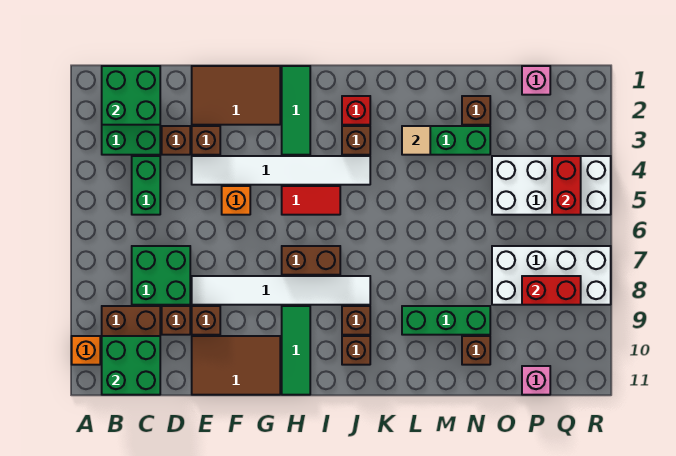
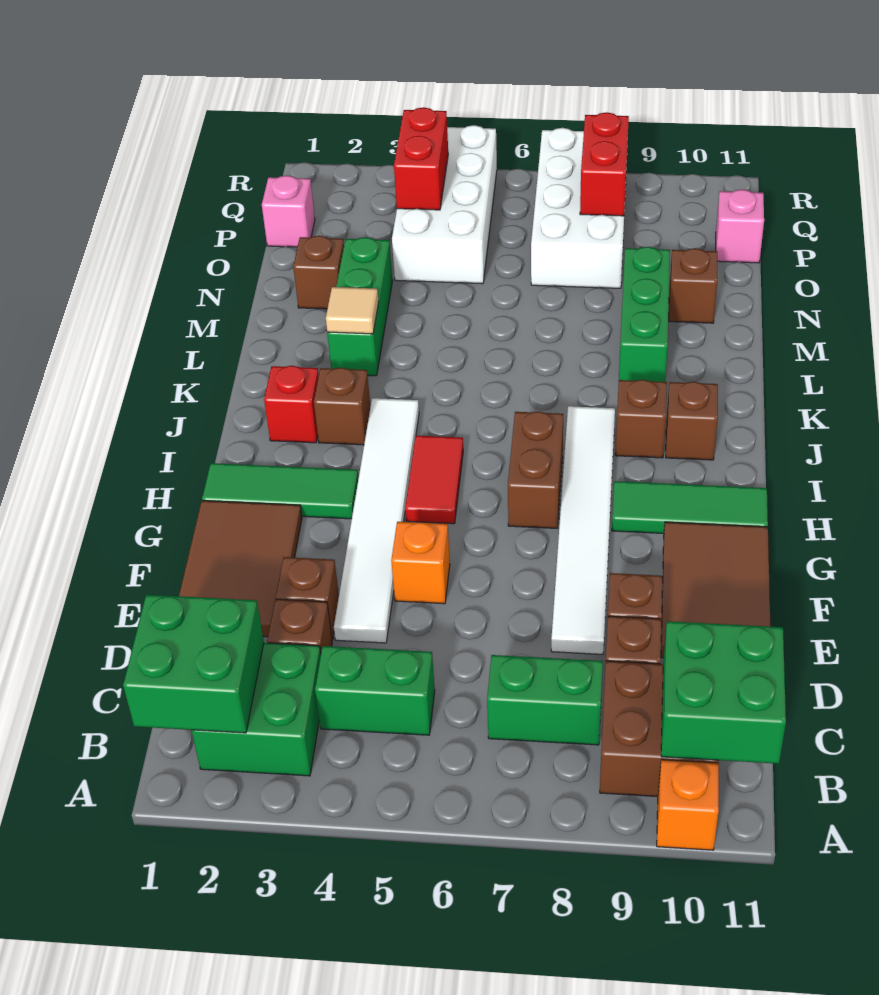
green brick C7:D8 level 1 -> green brick C7:C8 level 1
red brick Q4:Q5 level 2 -> red brick P4:Q4 level 2

